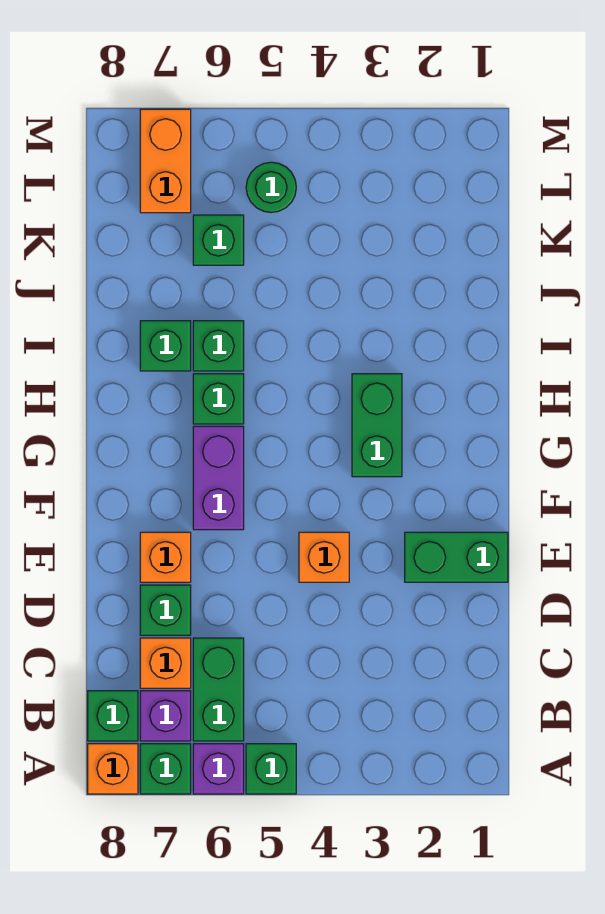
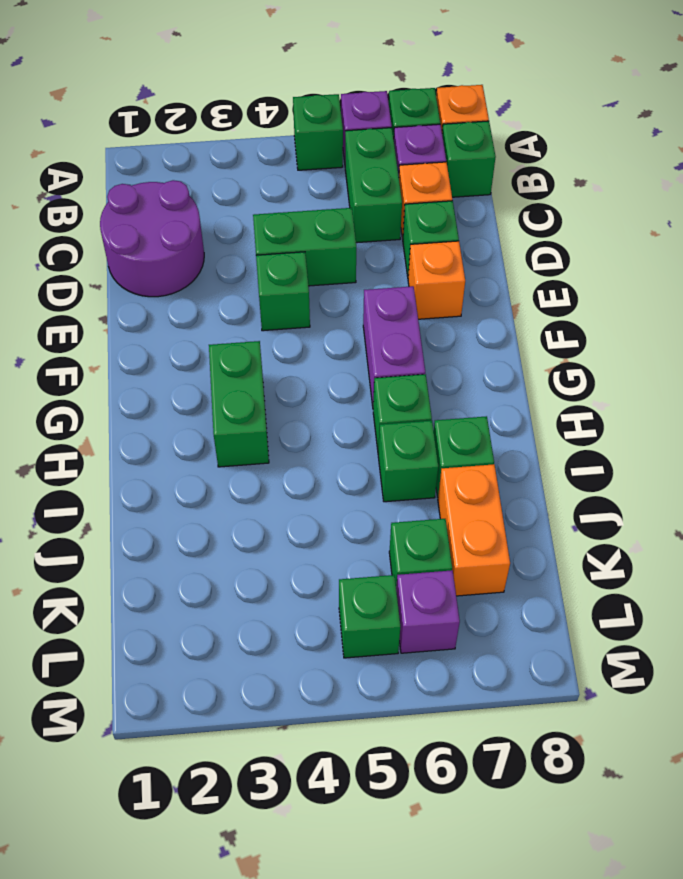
none -> purple round brick C1:D2 level 1
green brick E1:E2 level 1 -> green brick D4:D5 level 1
orange brick E4 level 1 -> green brick E4 level 1
green round brick L5 level 1 -> green brick L5 level 1
none -> purple brick L6 level 1
orange brick L7:M7 level 1 -> orange brick J7:K7 level 1

